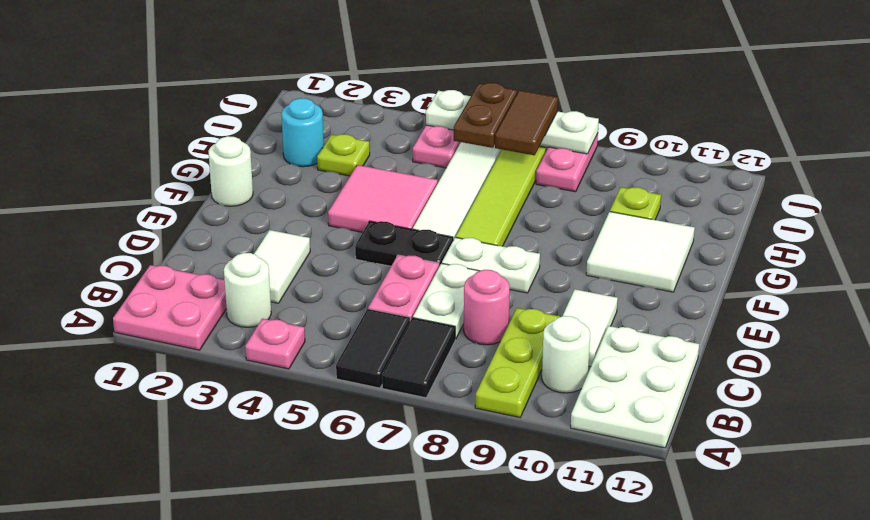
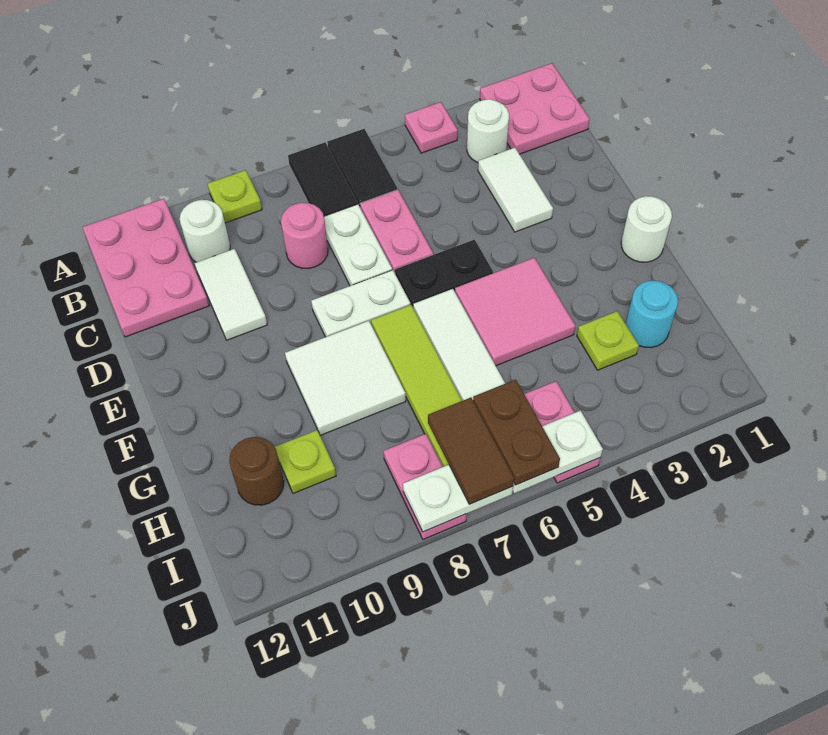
lime plate A9:C9 level 1 -> lime plate A9 level 1
white plate A11:C12 level 1 -> pink plate A11:C12 level 1
white tile F10:G11 level 1 -> white tile F8:G9 level 1
none -> brown round brick H11 level 1

